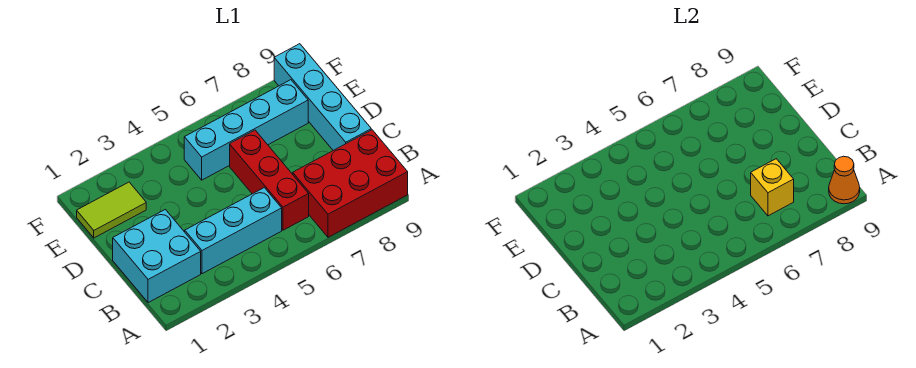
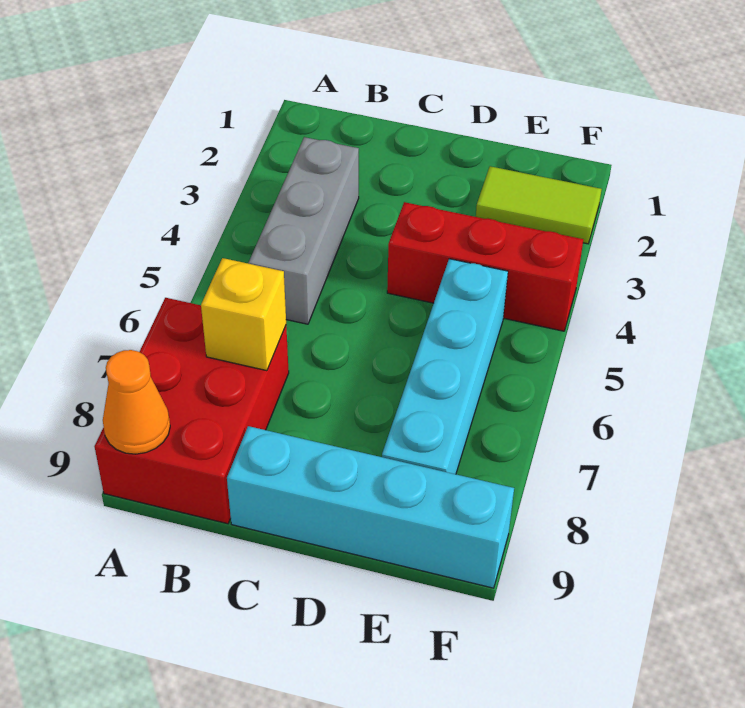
cyan brick B1:C2 level 1 -> none
cyan brick B3:B5 level 1 -> grey brick B3:B5 level 1
red brick B6:D6 level 1 -> red brick D4:F4 level 1
lime tile E1:E2 level 1 -> lime tile E2:F2 level 1

